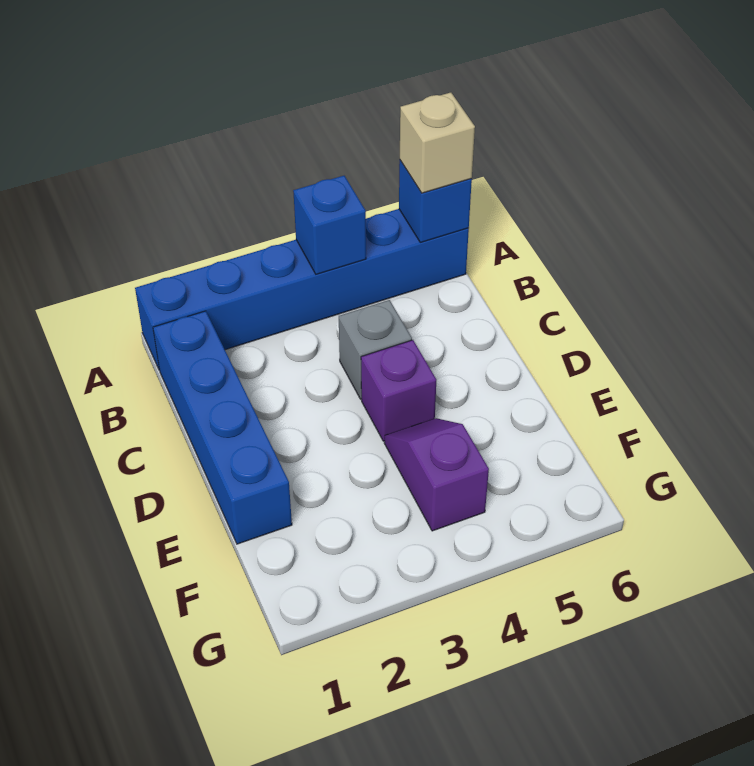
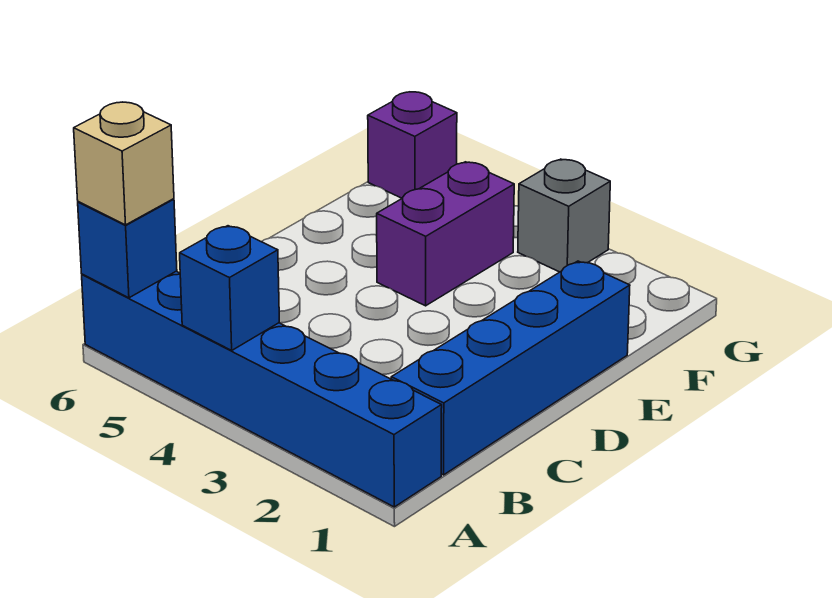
grey brick C4 level 1 -> grey brick G3 level 1
purple brick D4 level 1 -> purple brick G6 level 1
purple slope E4:F4 level 1 top F -> purple brick E4:F4 level 1

